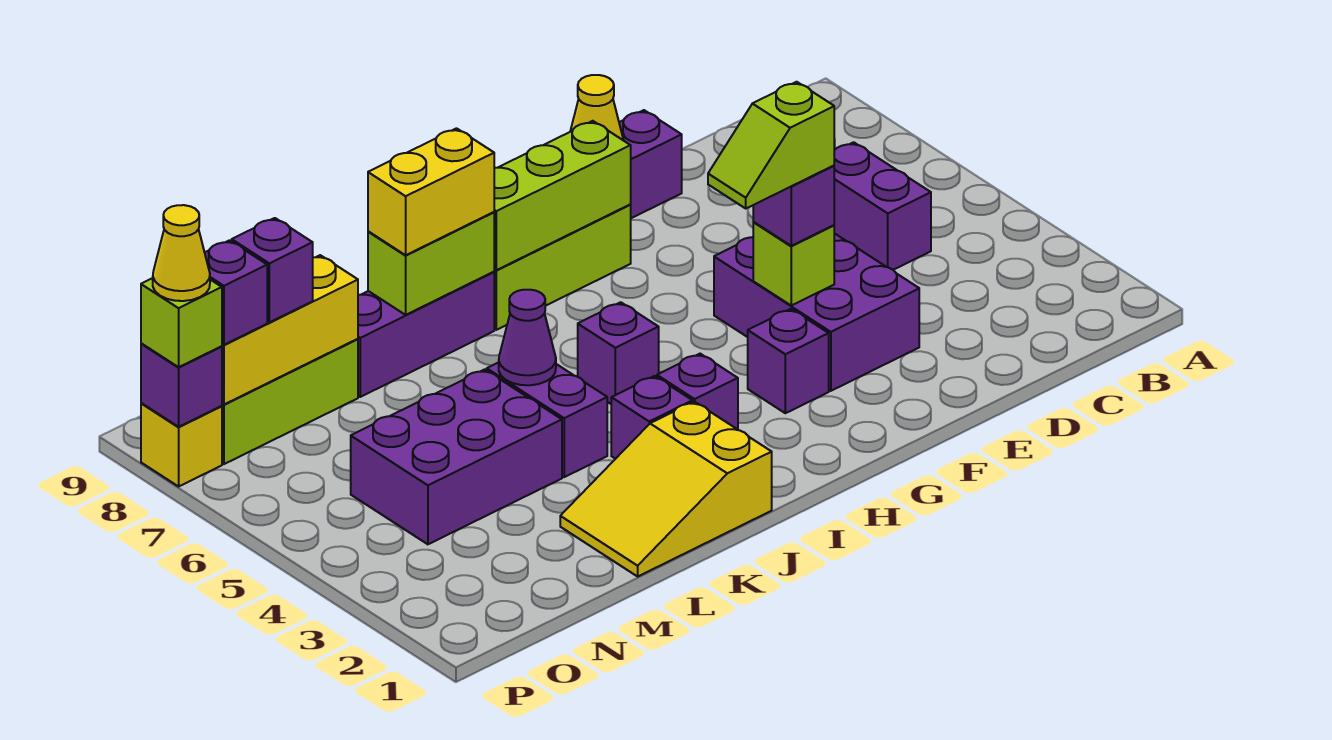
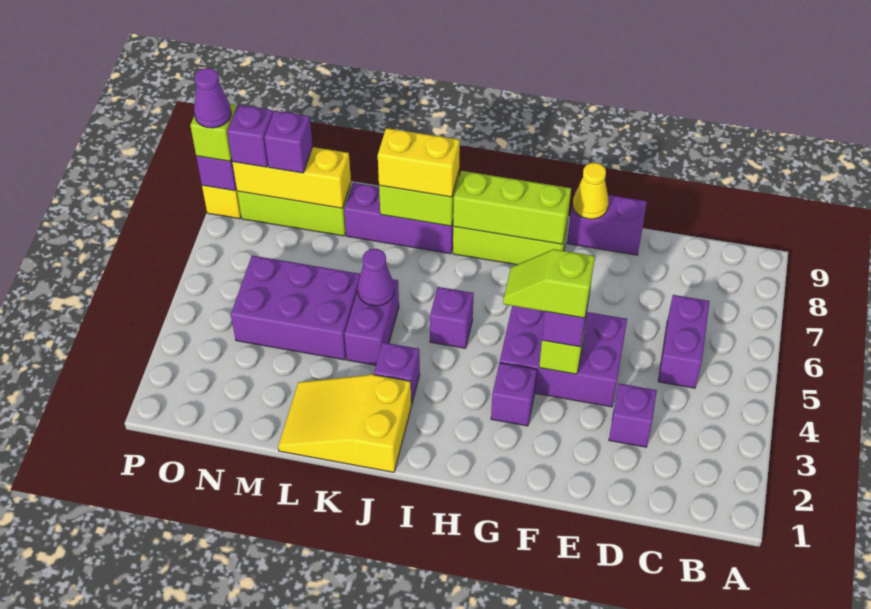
purple brick E3:F5 level 1 -> purple brick E4:G5 level 1
purple brick I3 level 1 -> purple brick D3 level 1
yellow cone P8 level 4 -> purple cone P8 level 4

